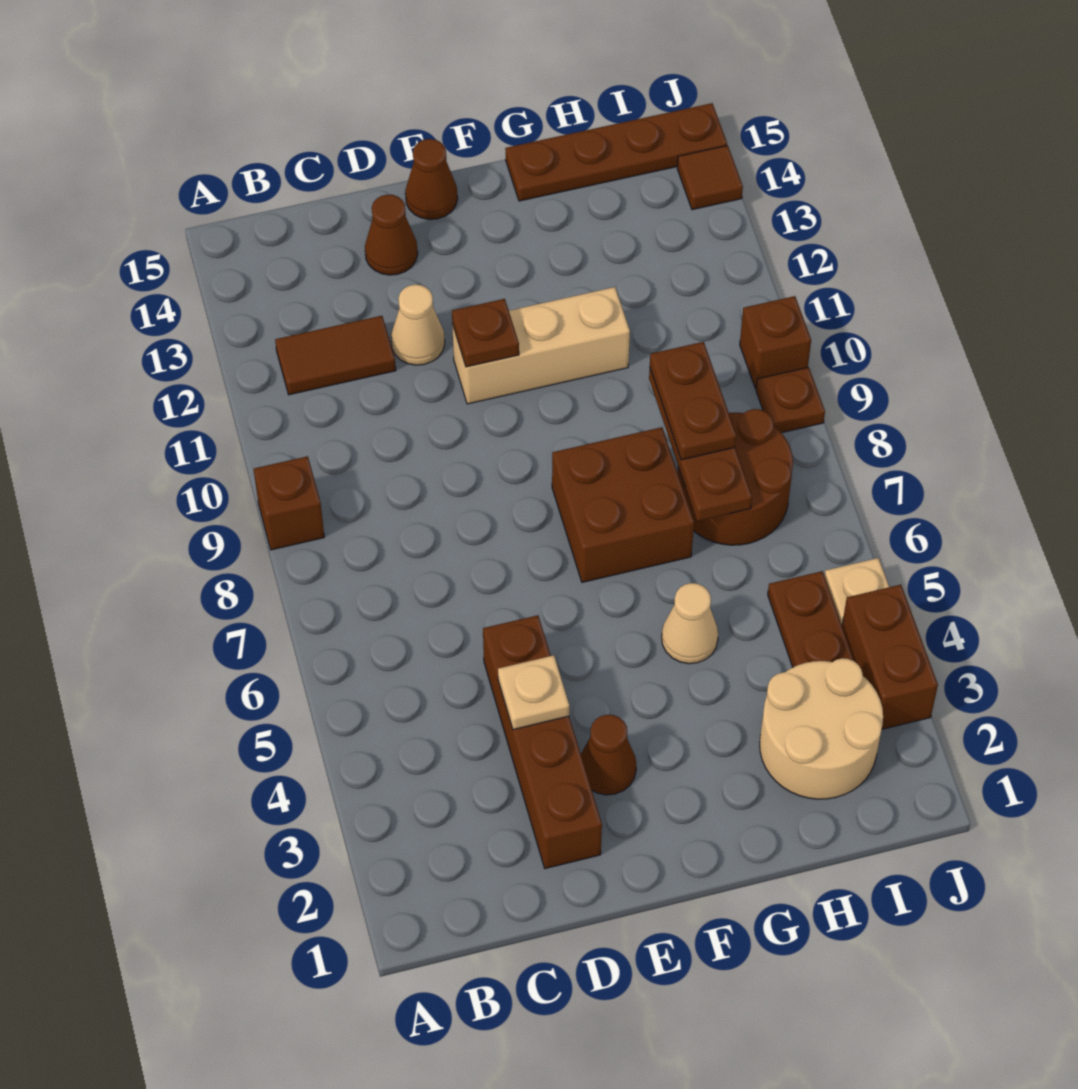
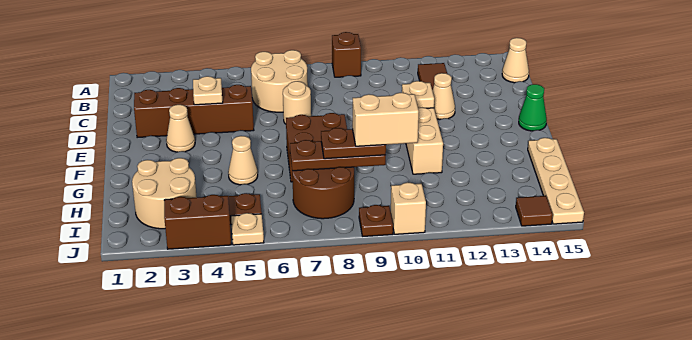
none -> tan round brick B6:C7 level 1
none -> tan cone B15 level 1
none -> tan round brick D7 level 1
brown cone D14 level 1 -> none
brown cone E3 level 1 -> tan cone E3 level 1
brown plate E11 level 2 -> tan plate E11 level 2
brown cone E15 level 1 -> green cone E15 level 1
brown plate G15:J15 level 1 -> tan plate G15:J15 level 1
none -> tan brick H9:H10 level 4
brown brick J10 level 1 -> tan brick J10 level 1

